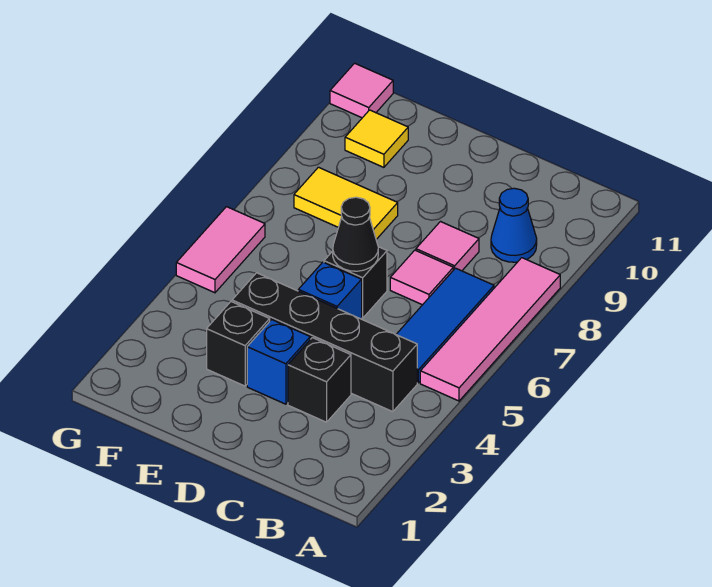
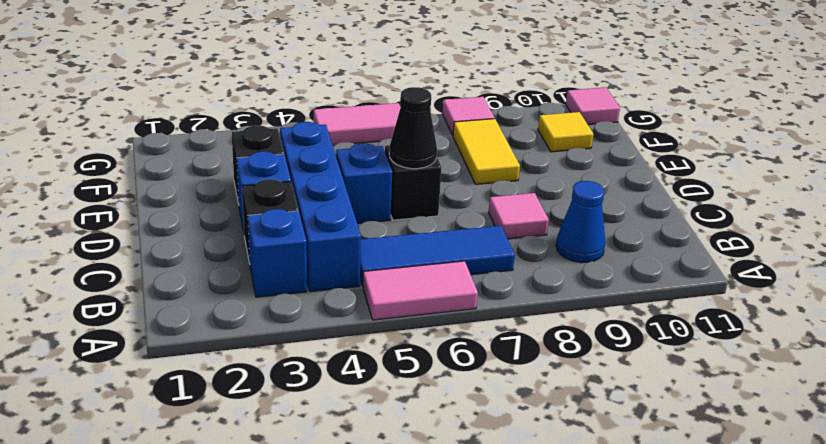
pink tile A5:A8 level 1 -> pink tile A5:A6 level 1
none -> blue brick B3 level 1
black brick B4:E4 level 1 -> blue brick B4:E4 level 1
pink tile C7 level 1 -> pink tile G8 level 1

